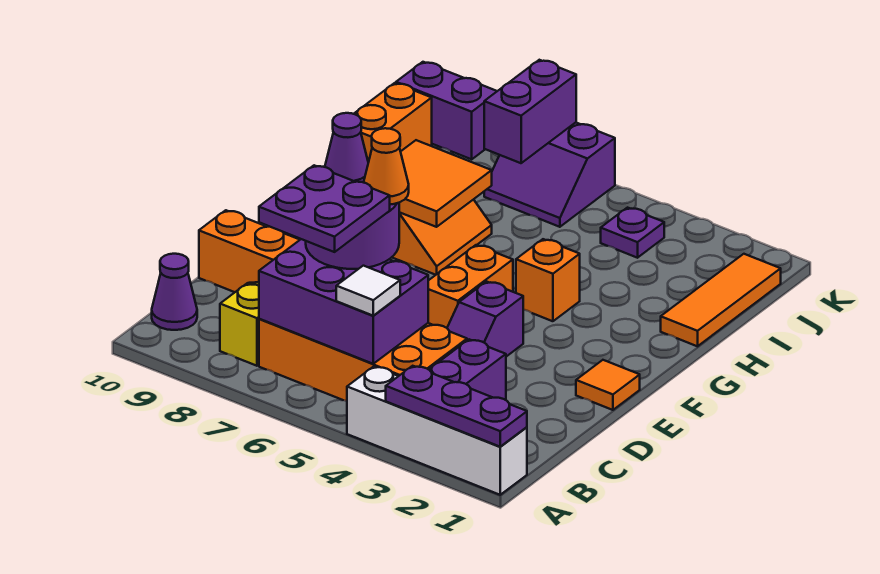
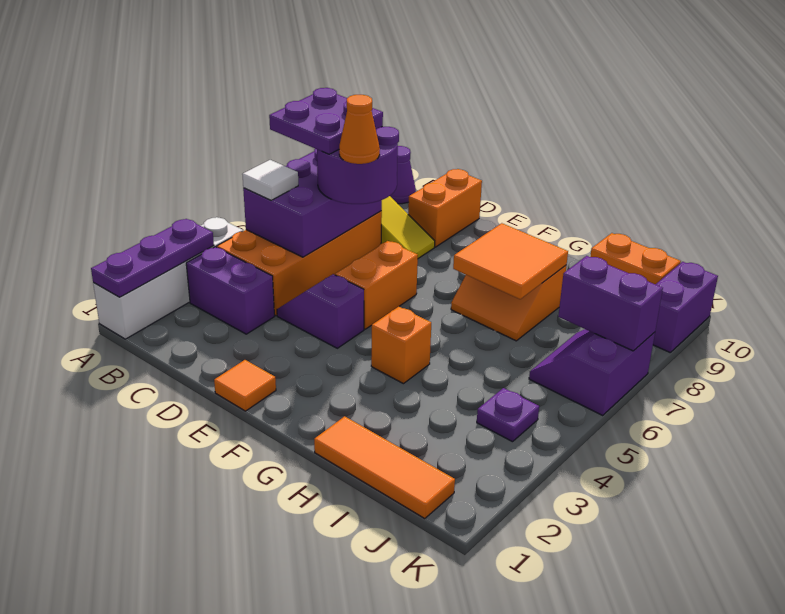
purple cone D7 level 4 -> none
orange brick E5:F5 level 1 -> orange brick E5:E6 level 1

